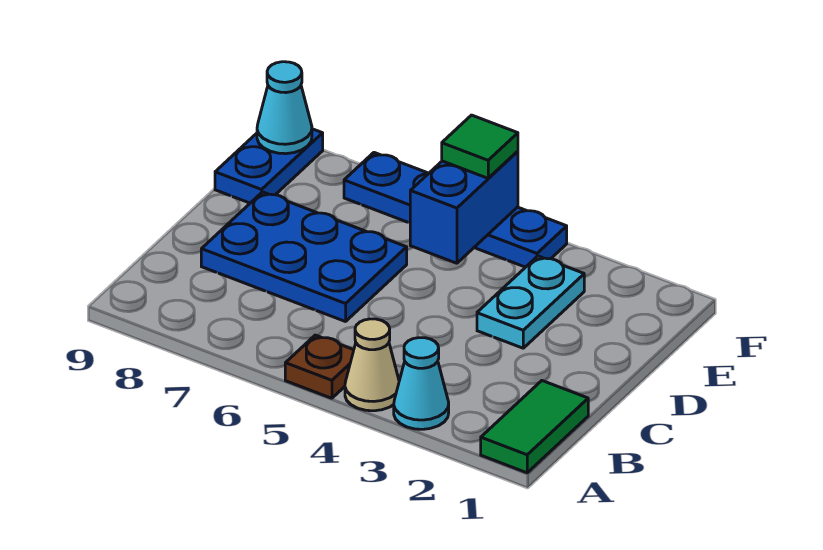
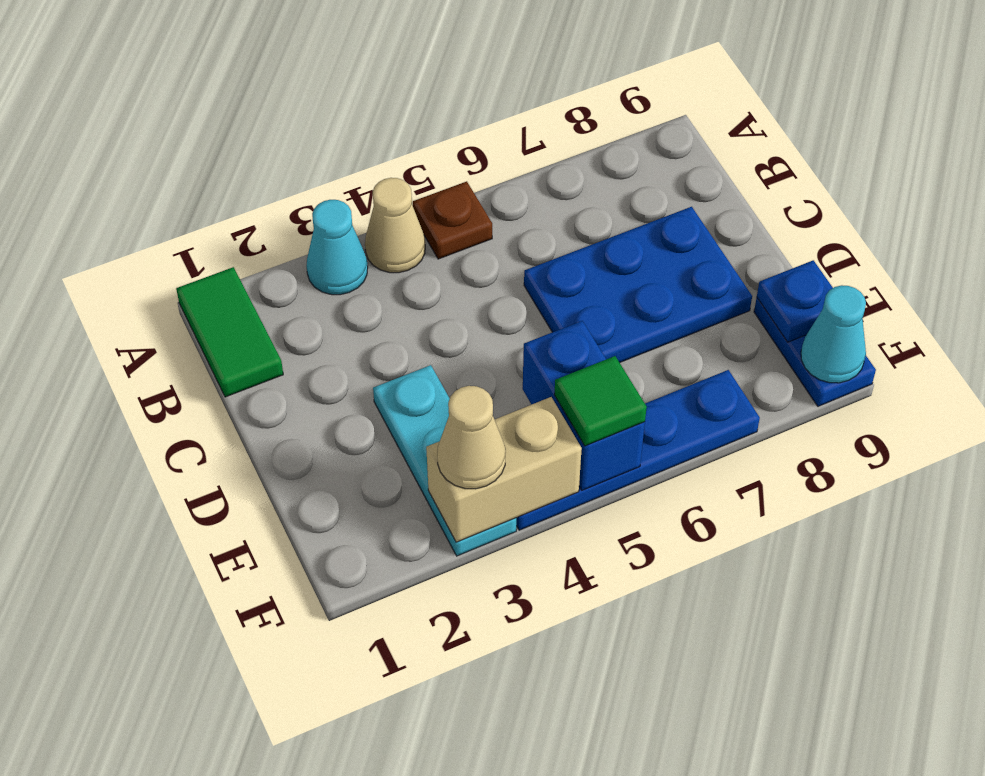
cyan plate D3:E3 level 1 -> cyan plate D3:F3 level 1
none -> blue plate E9 level 2
none -> tan brick F3:F4 level 2
none -> tan cone F3 level 3

